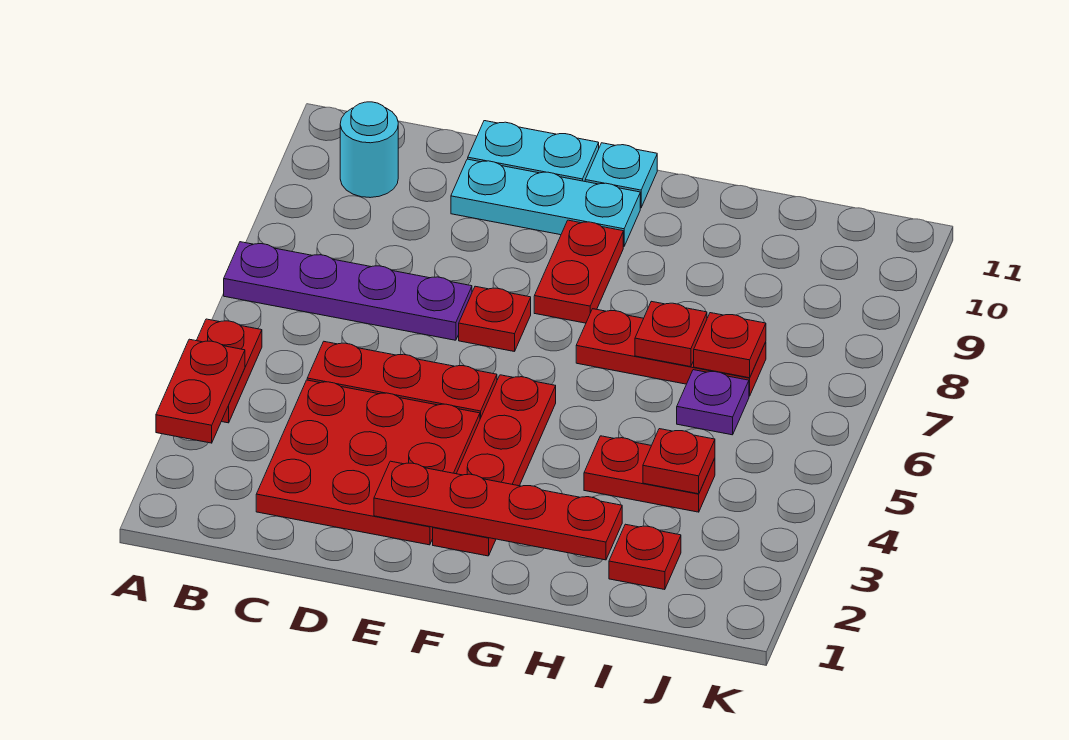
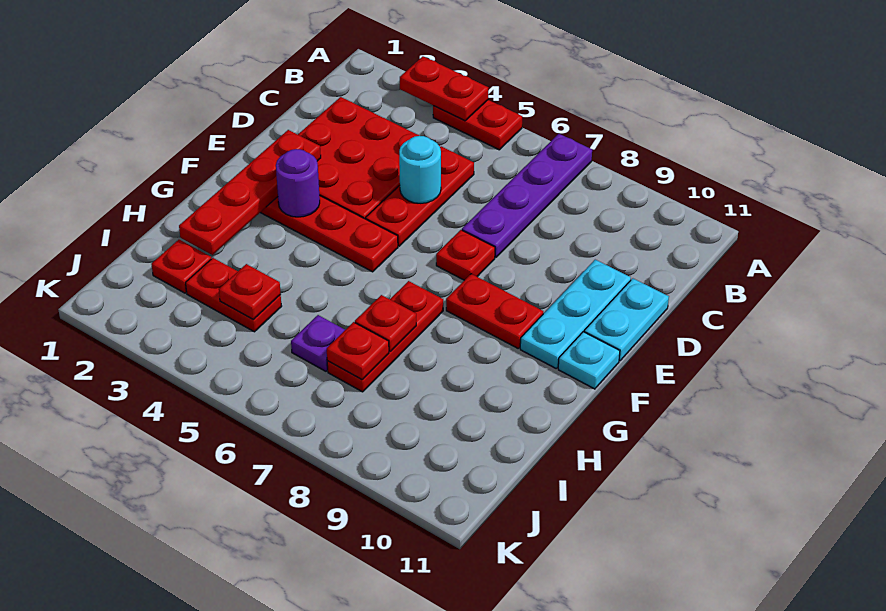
cyan round brick B10 level 1 -> cyan round brick D5 level 2
none -> purple round brick F3 level 2
red plate H4:I4 level 1 -> red plate I3:I4 level 1

